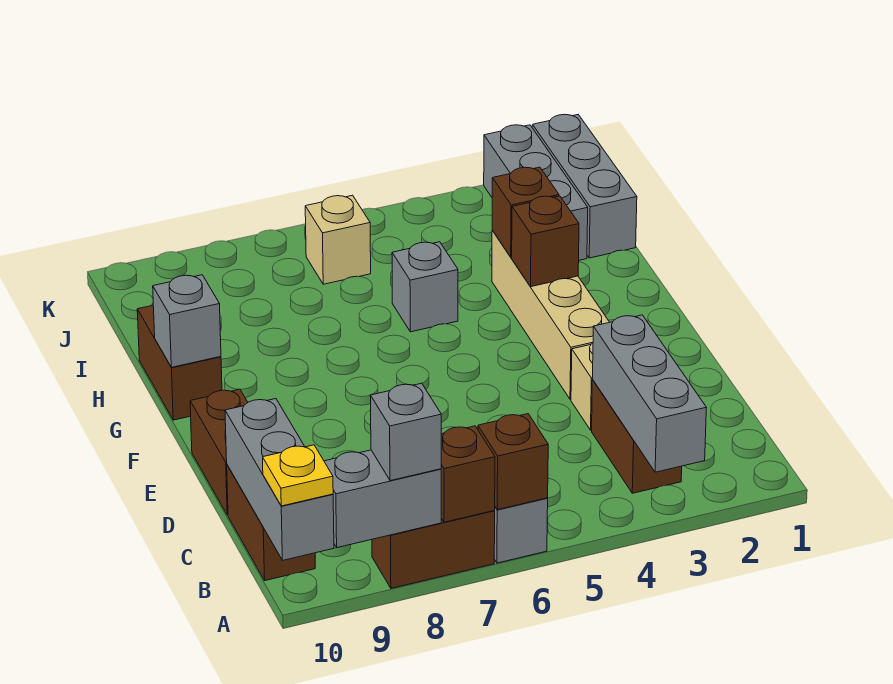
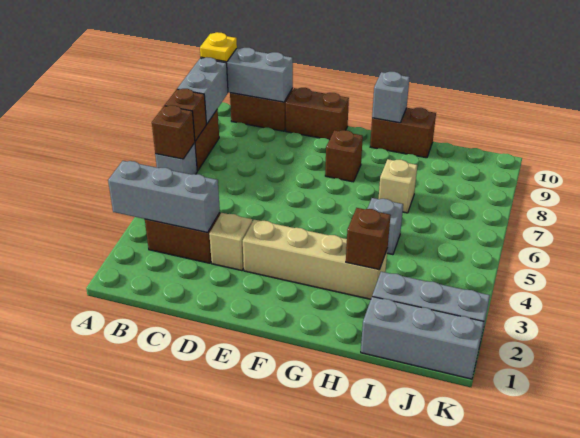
grey brick A8 level 3 -> none
brown brick G3 level 2 -> brown brick F8 level 1
tan brick J6 level 1 -> tan brick H7 level 1

